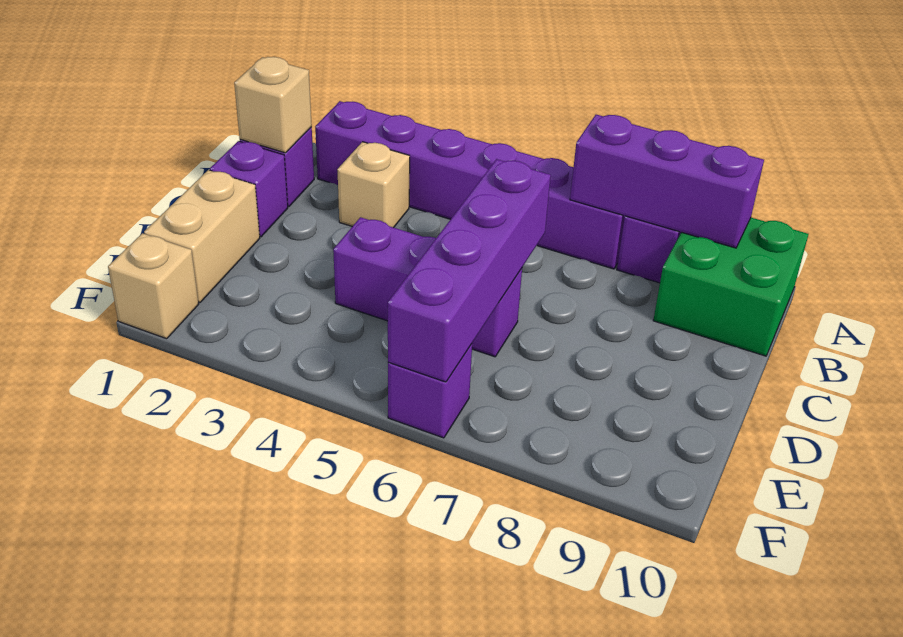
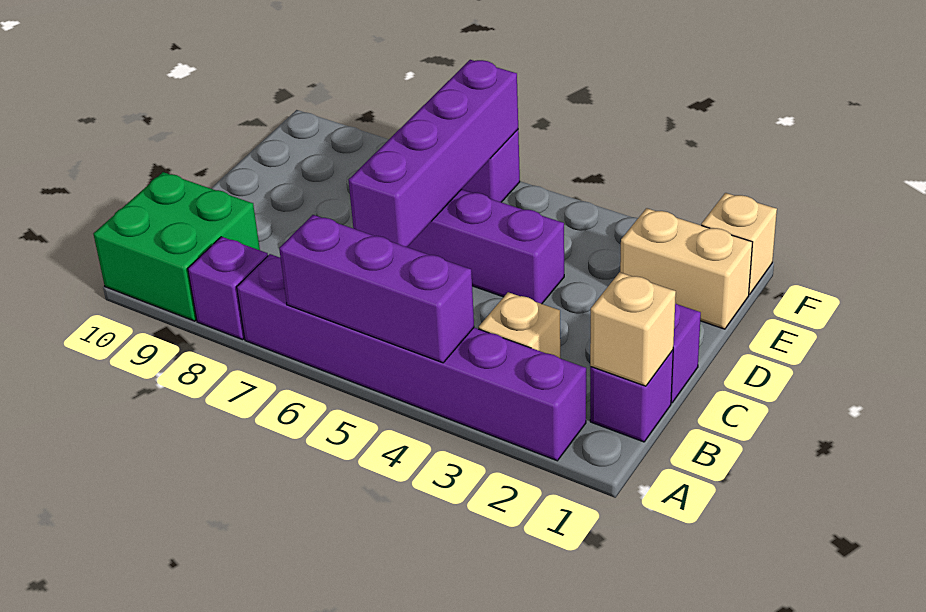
purple brick A7:A9 level 2 -> purple brick A4:A6 level 2
tan brick D1:E1 level 1 -> tan brick E1:E2 level 1

